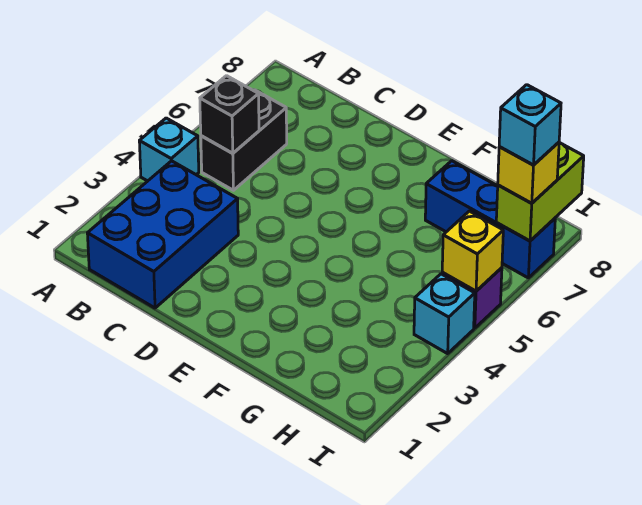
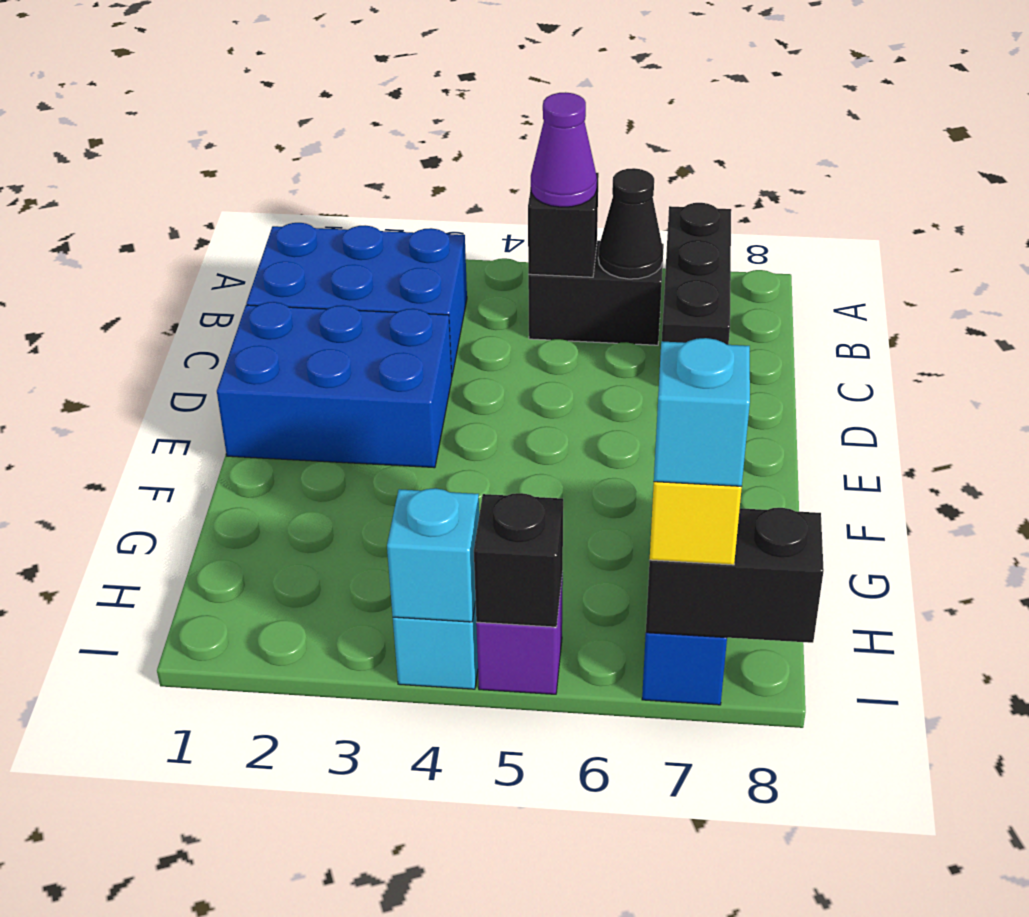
cyan brick A4 level 1 -> cyan brick I4 level 2
none -> black brick A7:C7 level 1
none -> purple cone B5 level 3
none -> black cone B6 level 2
none -> blue brick D1:E3 level 1
yellow brick I5 level 2 -> black brick I5 level 2
lime brick I7:I8 level 2 -> black brick I7:I8 level 2

